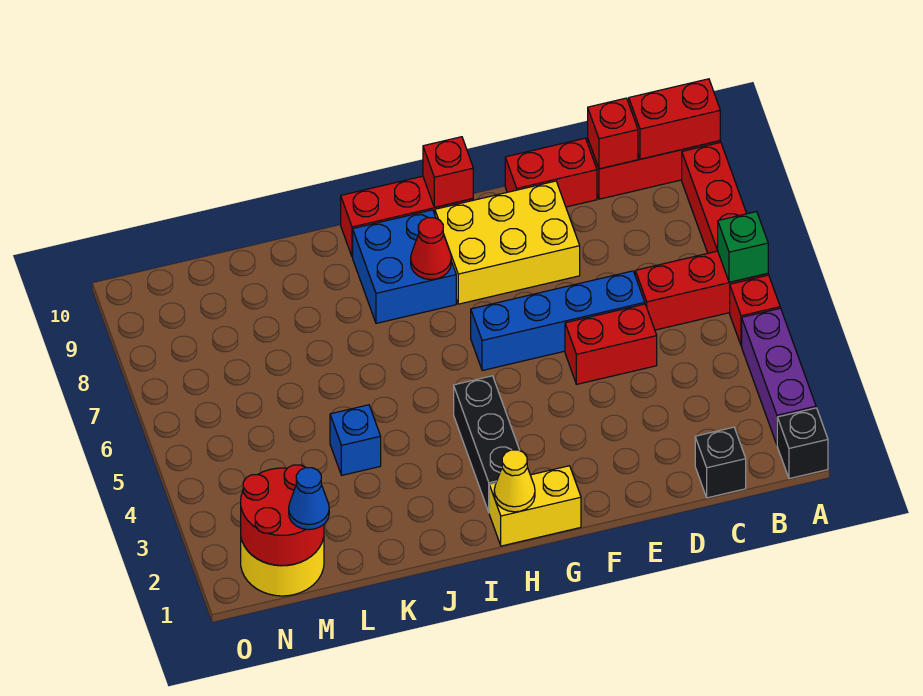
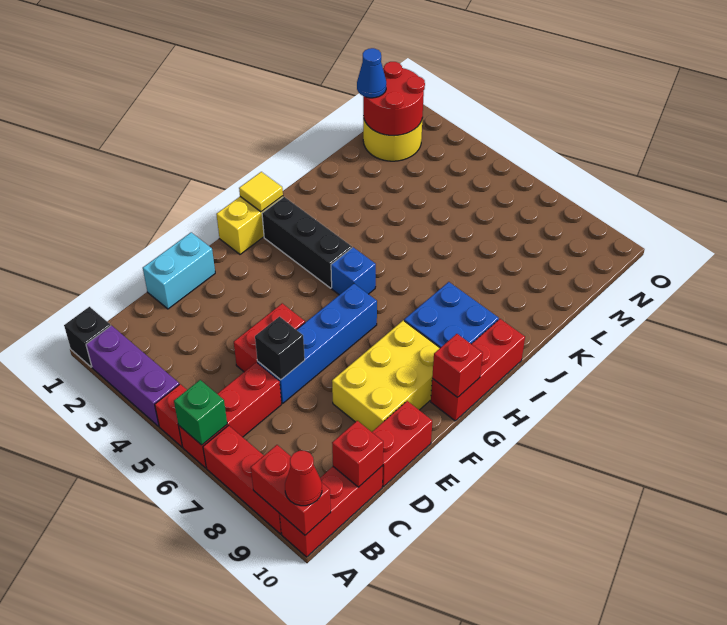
red brick A10:B10 level 2 -> red brick A9:A10 level 2
black brick C1 level 1 -> black brick D6 level 2
none -> cyan brick D1:E1 level 1
yellow cone H1 level 2 -> yellow tile H1 level 2
red cone H8 level 2 -> red cone A10 level 3
blue brick K4 level 1 -> blue brick H5 level 1

